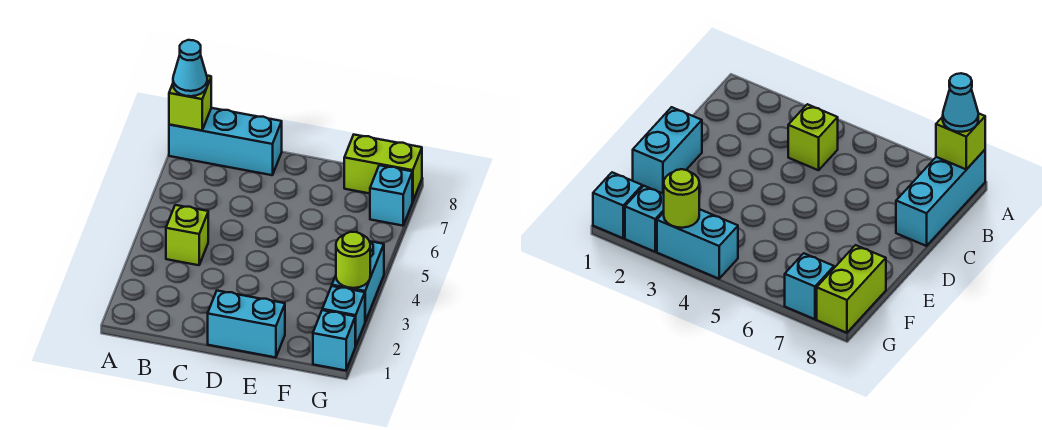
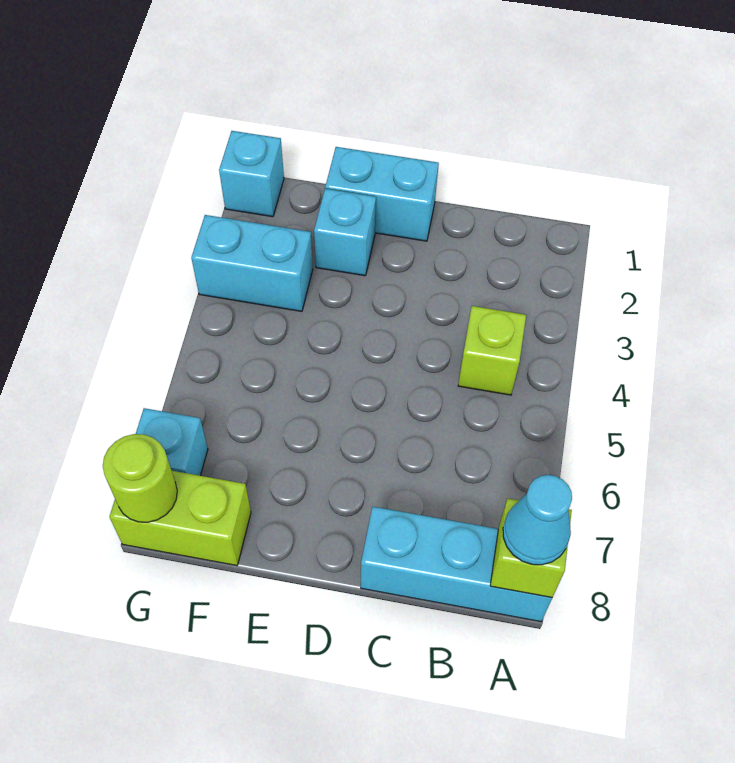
cyan brick G2 level 1 -> cyan brick E2 level 1
cyan brick G3:G4 level 1 -> cyan brick F3:G3 level 1
lime round brick G3 level 2 -> lime round brick G8 level 2

